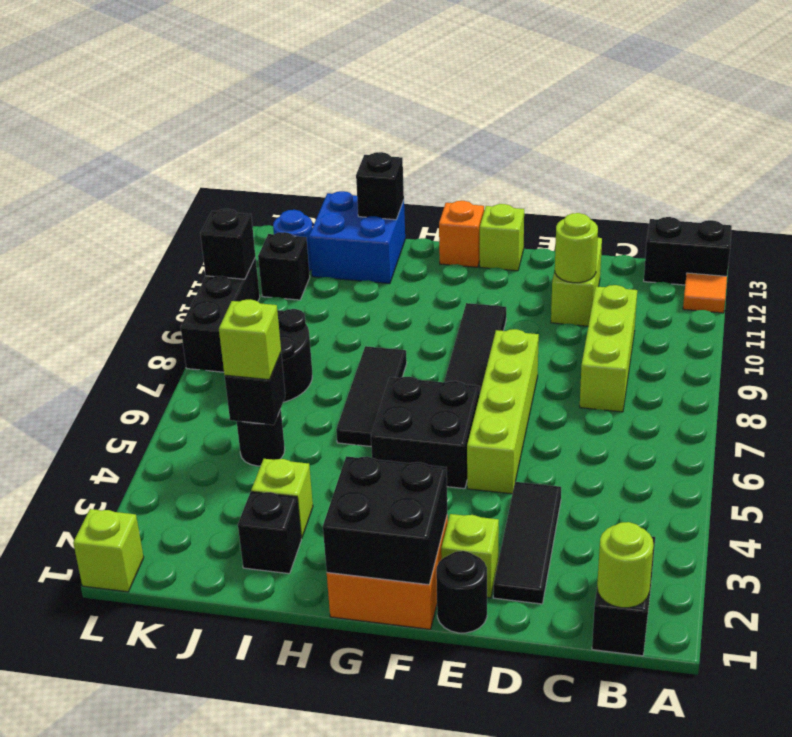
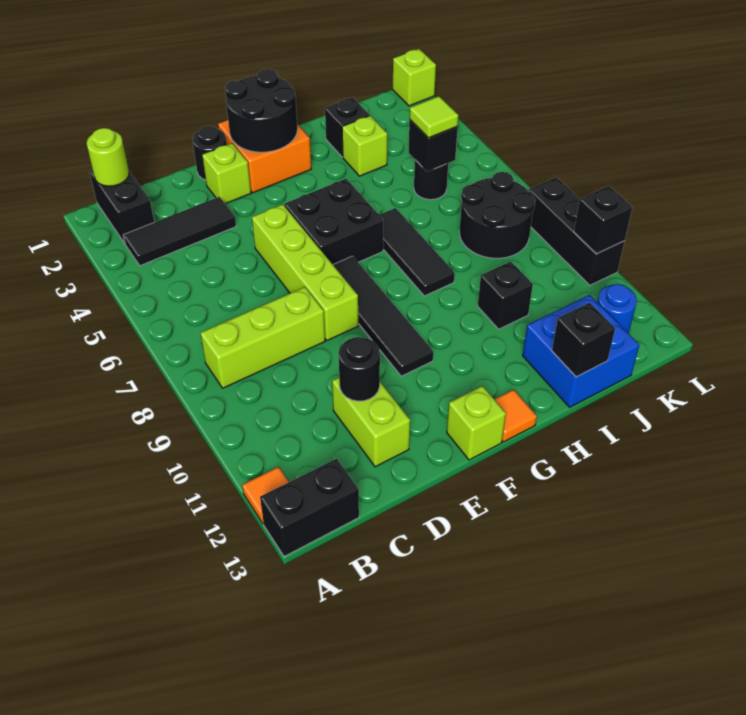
lime brick C8:C10 level 1 -> lime brick B8:D8 level 1
black tile D2:D4 level 1 -> black tile B3:D3 level 1
lime round brick D11 level 2 -> black round brick D11 level 2
black brick F1:G2 level 2 -> black round brick F1:G2 level 2
orange brick G13 level 1 -> orange tile G13 level 1
lime brick J5 level 3 -> lime tile J5 level 3
black brick K11 level 1 -> black brick I10 level 1

